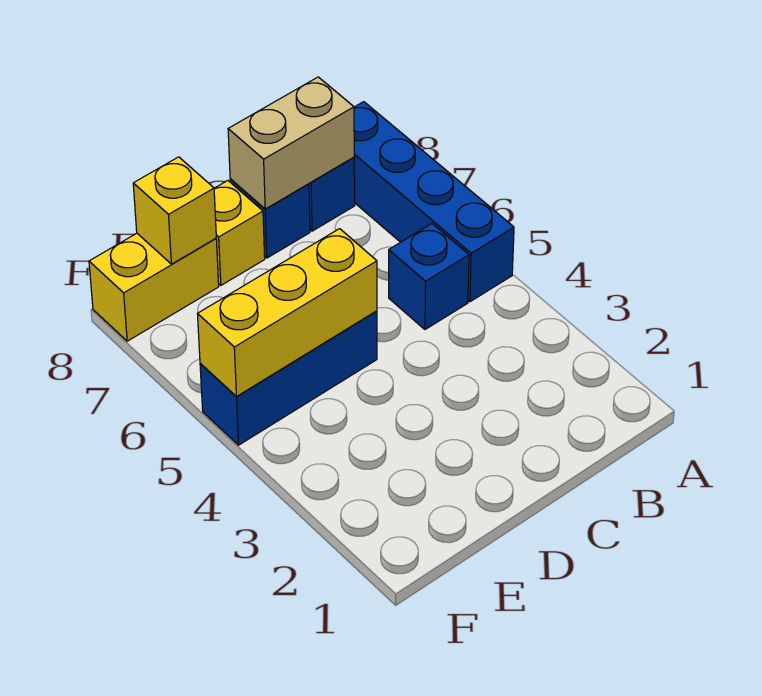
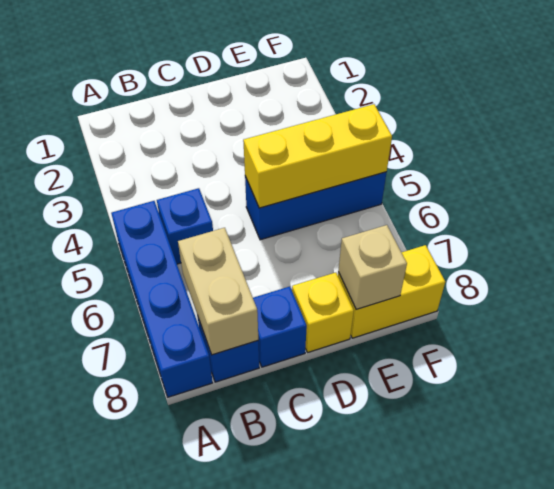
tan brick B8:C8 level 2 -> tan brick B7:B8 level 2
yellow brick E8 level 2 -> tan brick E8 level 2

